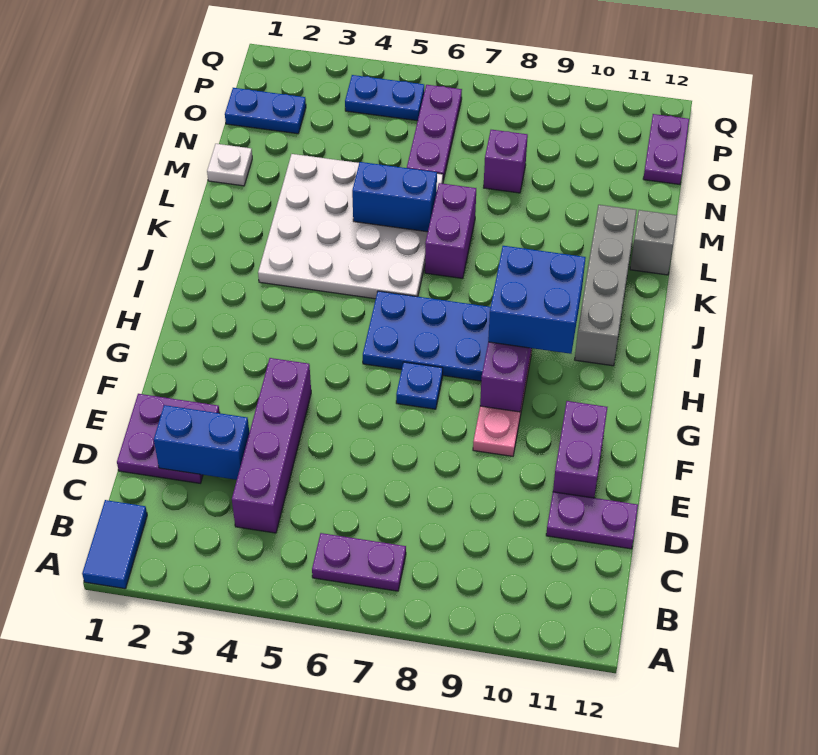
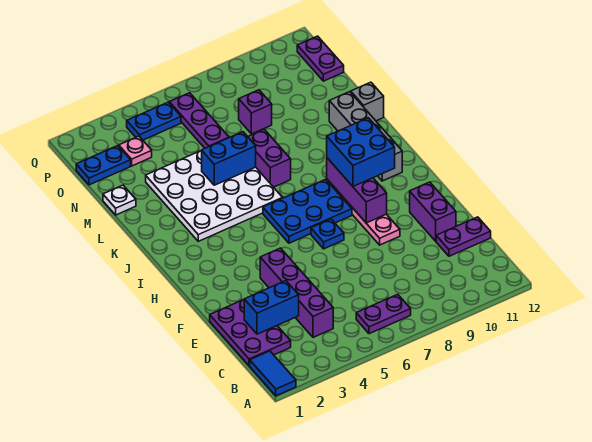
purple plate D1:E2 level 1 -> purple plate C1:E2 level 1
none -> pink plate O3 level 1

